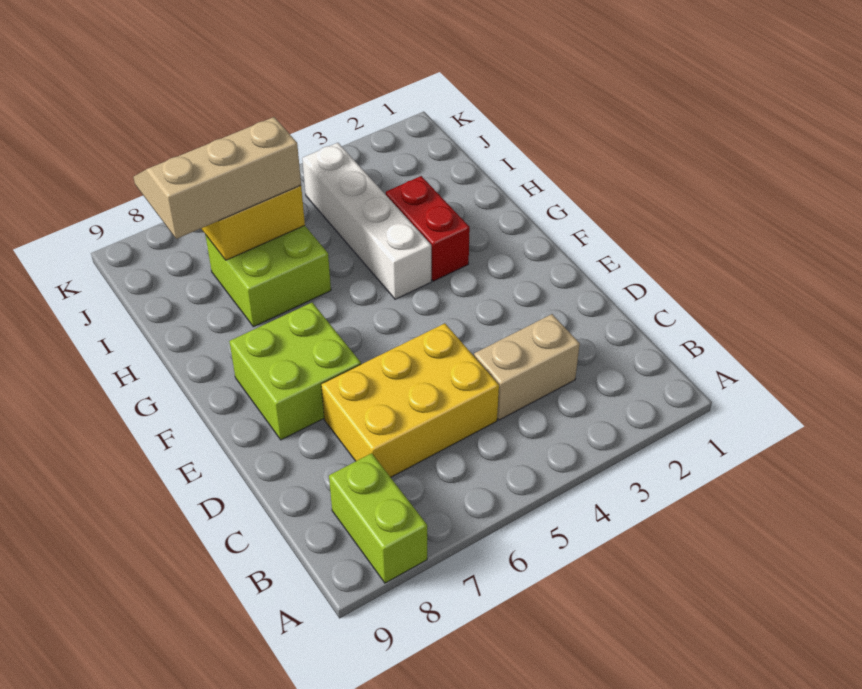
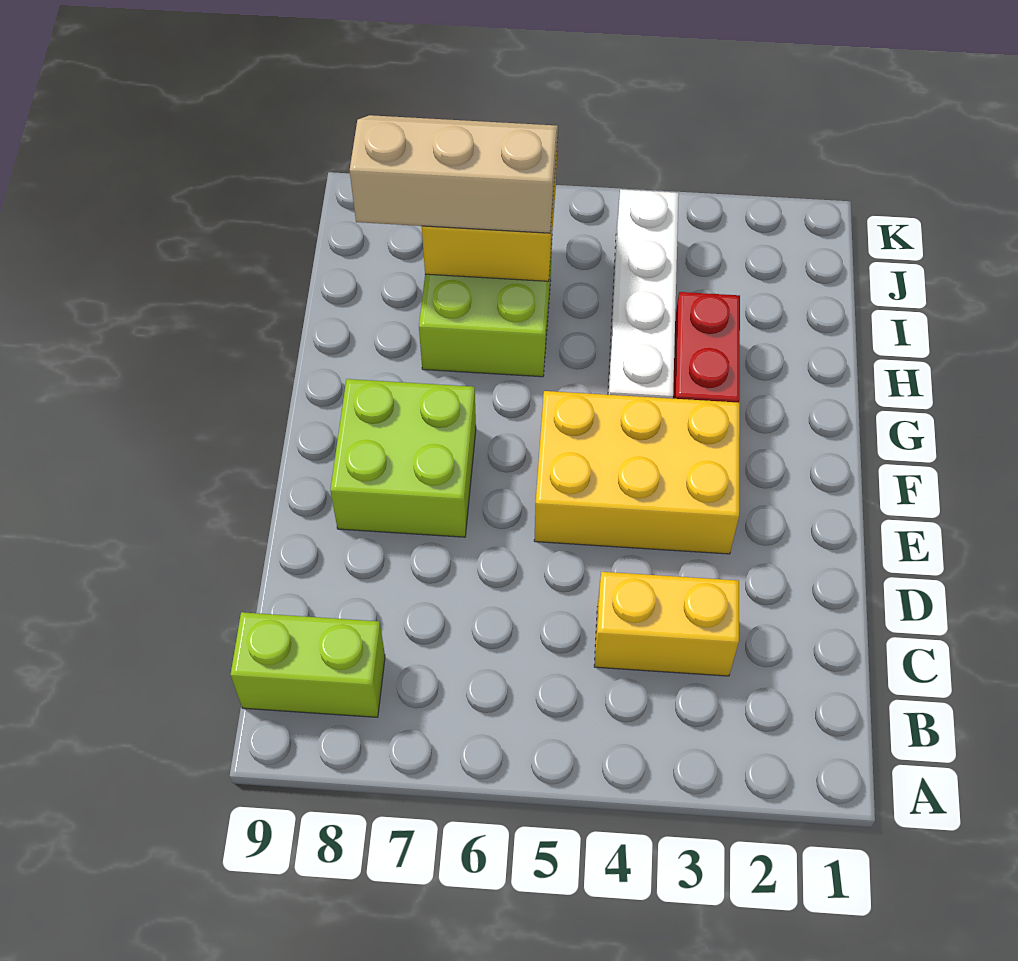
lime brick A8:B8 level 1 -> lime brick B8:B9 level 1
tan brick C3:C4 level 1 -> yellow brick C3:C4 level 1
yellow brick C5:D7 level 1 -> yellow brick E3:F5 level 1

